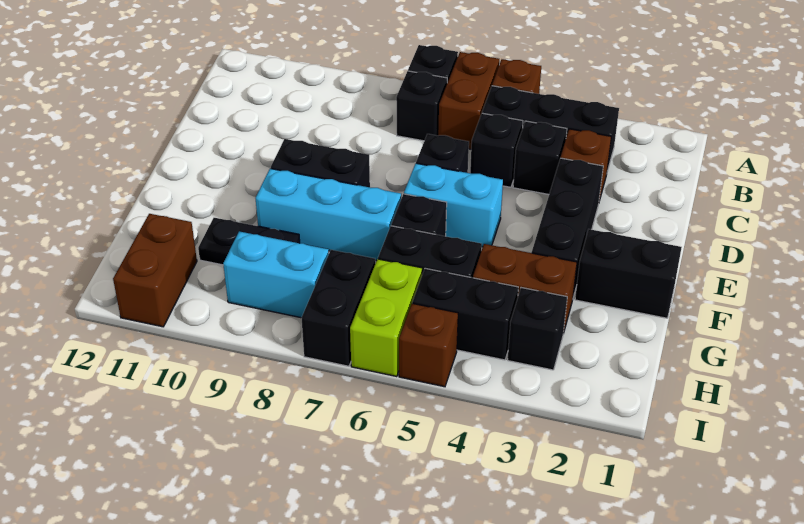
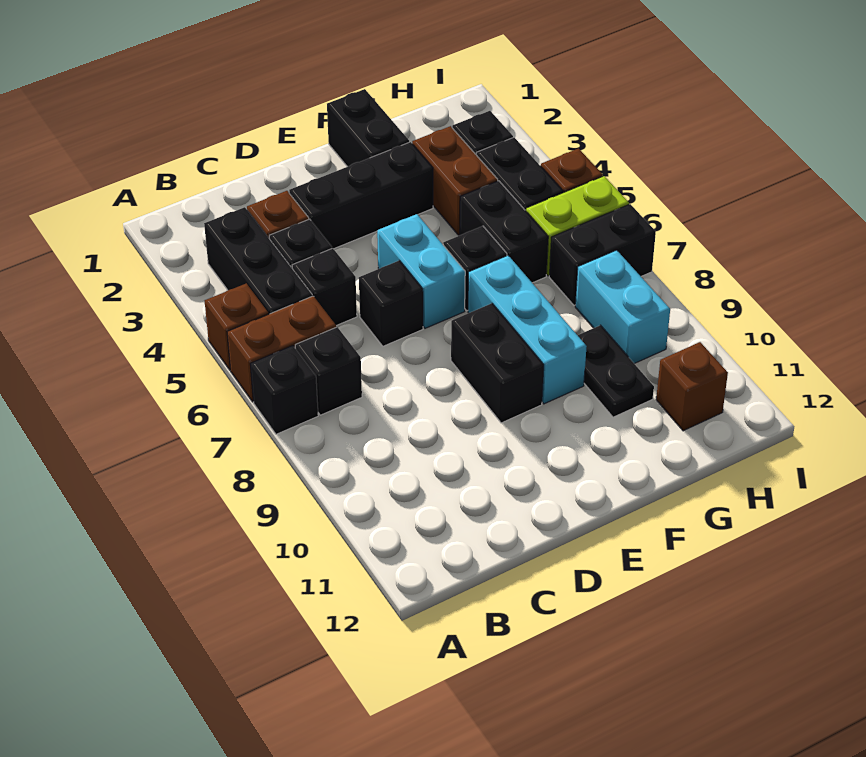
brown brick H11:I11 level 1 -> brown brick H11 level 1

